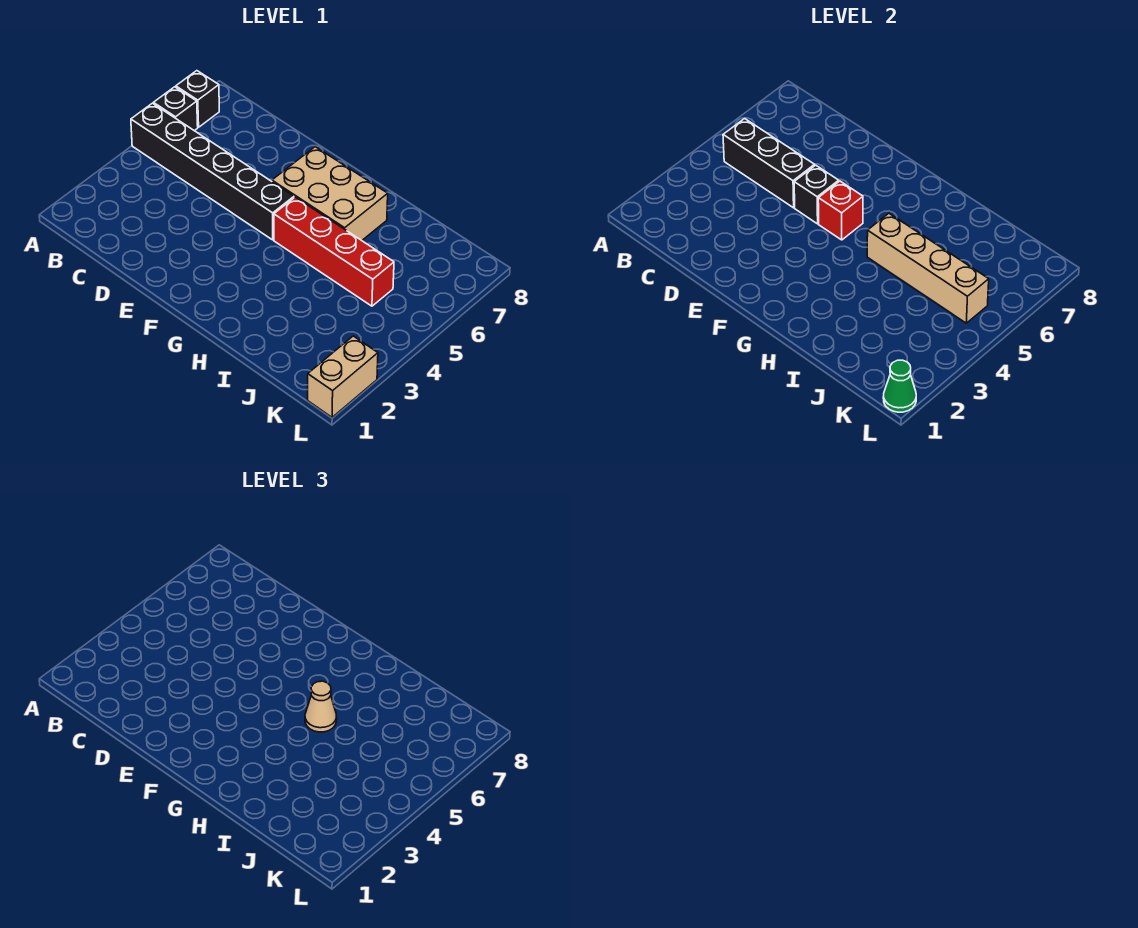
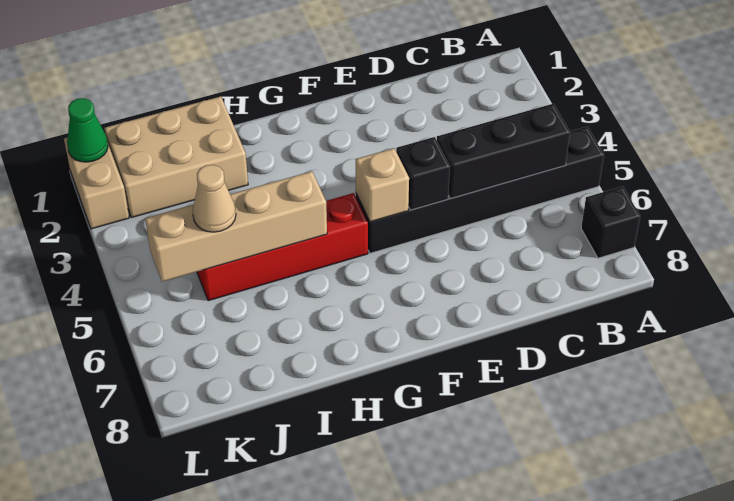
black brick A6 level 1 -> none
red brick F5 level 2 -> tan brick F5 level 2
tan brick F6:H7 level 1 -> tan brick I1:K2 level 1
tan cone H5 level 3 -> tan cone J5 level 3

